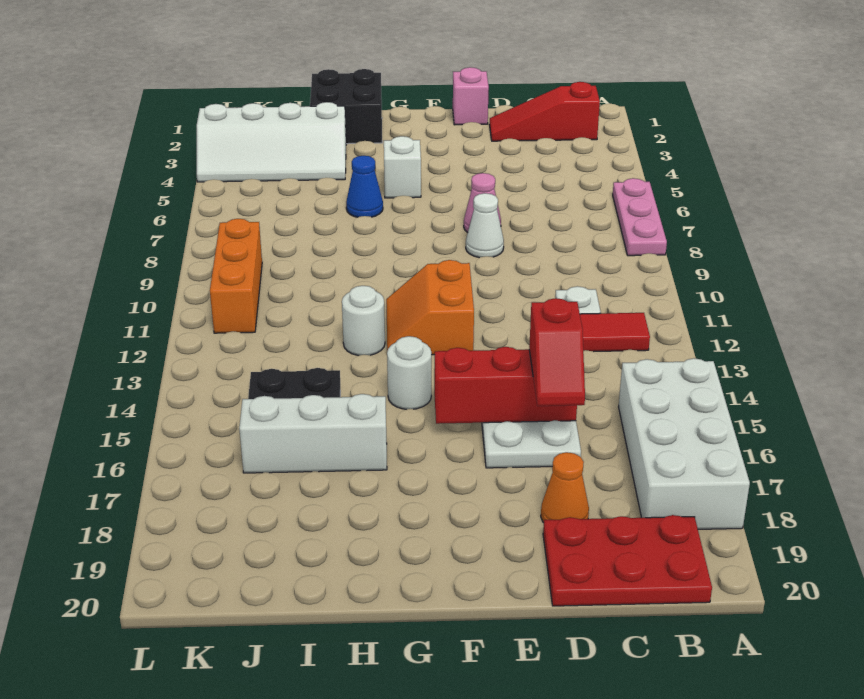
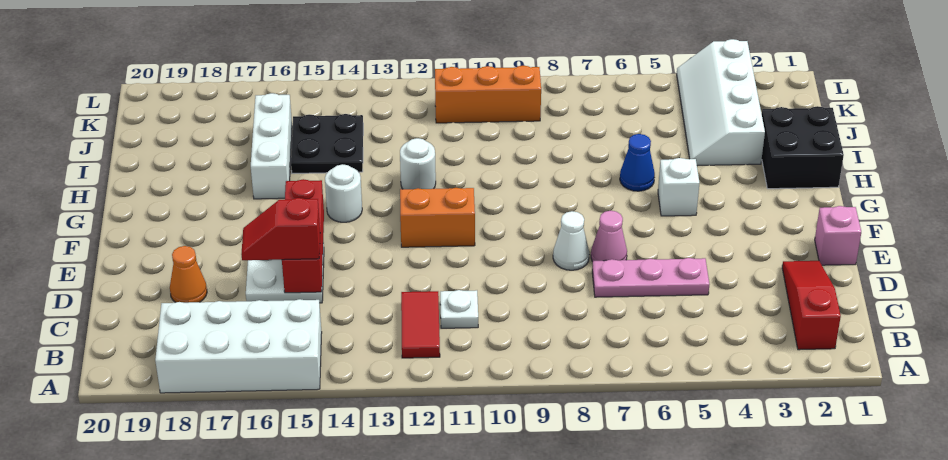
pink plate A6:A8 level 1 -> pink plate D5:D7 level 1
red plate B19:D20 level 1 -> none

